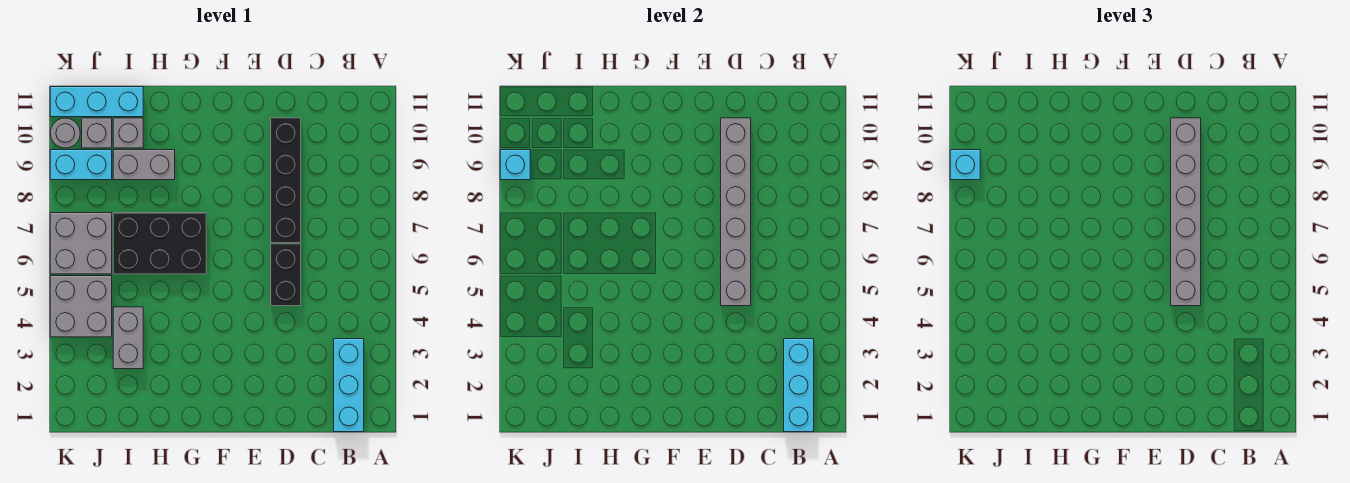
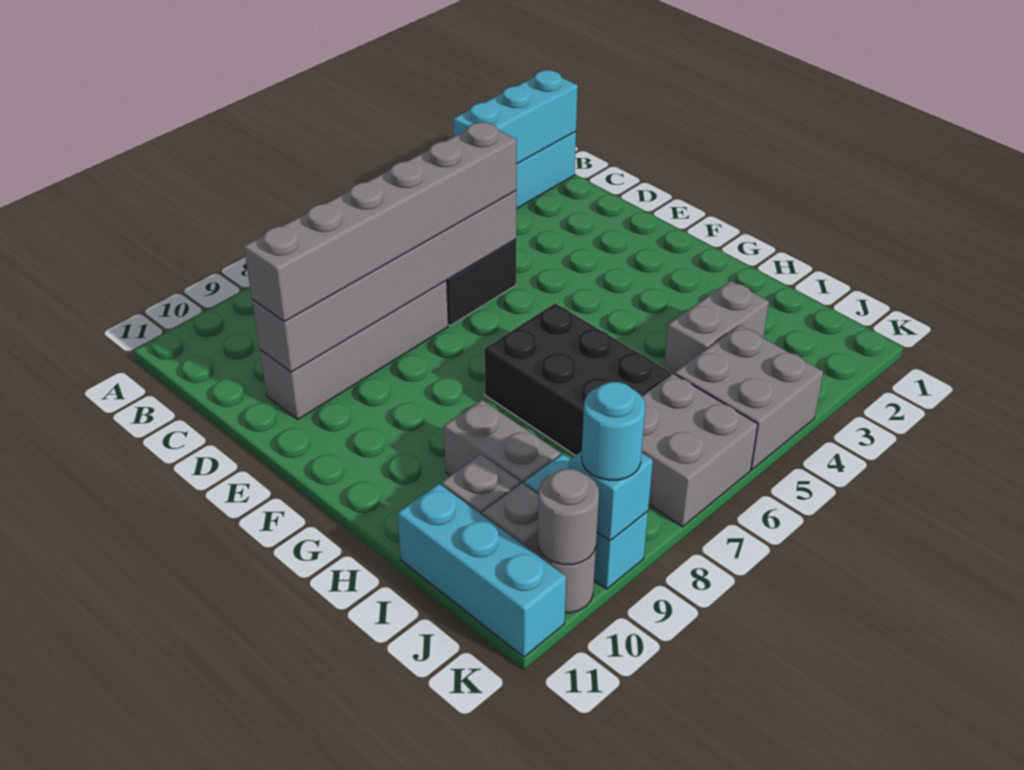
black brick D7:D10 level 1 -> grey brick D7:D10 level 1
cyan brick K9 level 3 -> cyan round brick K9 level 3
none -> grey round brick K10 level 2

